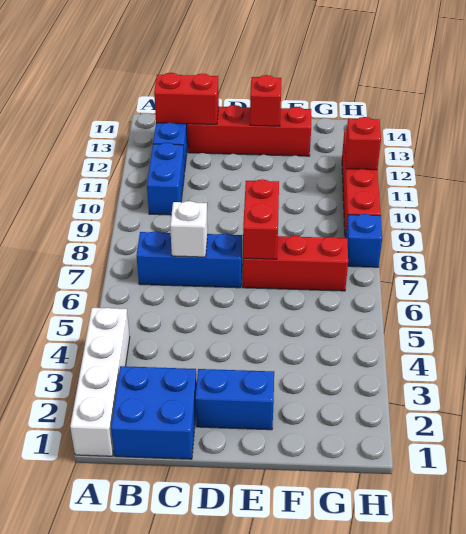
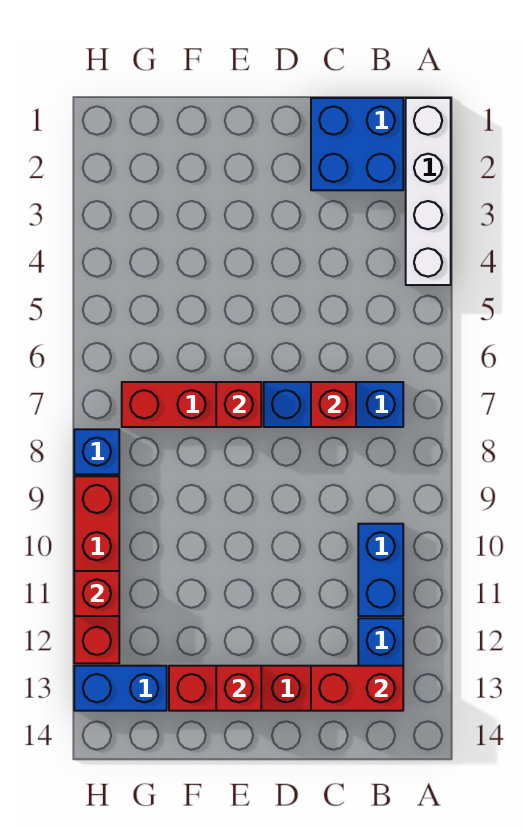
white brick C7 level 2 -> red brick C7 level 2
blue brick D2:E2 level 1 -> blue brick G13:H13 level 1
red brick E7:E8 level 2 -> red brick E7 level 2

